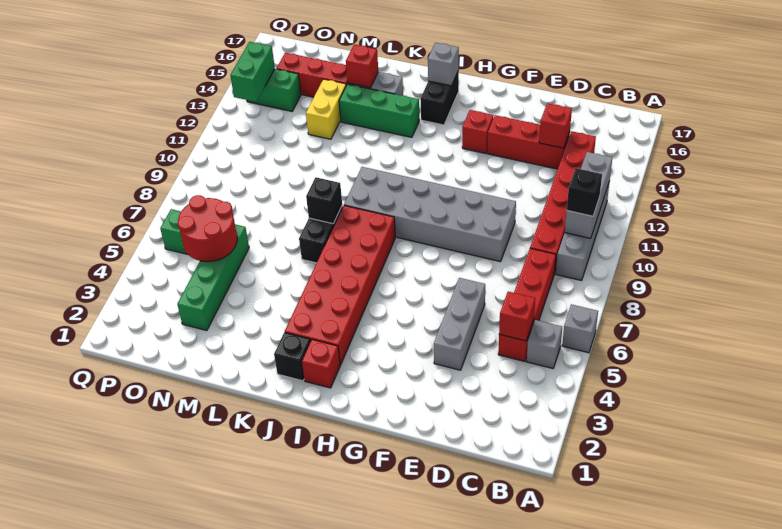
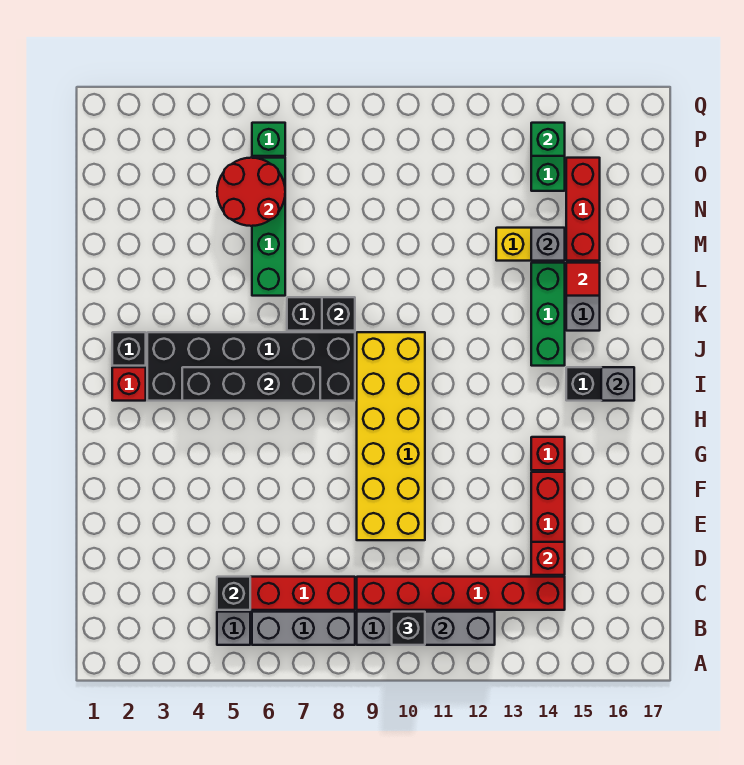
grey brick A6 level 1 -> grey brick M14 level 2
red brick C5 level 2 -> black brick C5 level 2
grey brick E4:E6 level 1 -> grey brick B6:B8 level 1
grey brick E9:J10 level 1 -> yellow brick E9:J10 level 1
red brick I3:J8 level 1 -> black brick I3:J8 level 1
none -> black brick I4:I7 level 2
red brick L15 level 2 -> red tile L15 level 2
green brick N3:N6 level 1 -> green brick L6:O6 level 1
green brick P13:P14 level 2 -> green brick P14 level 2

